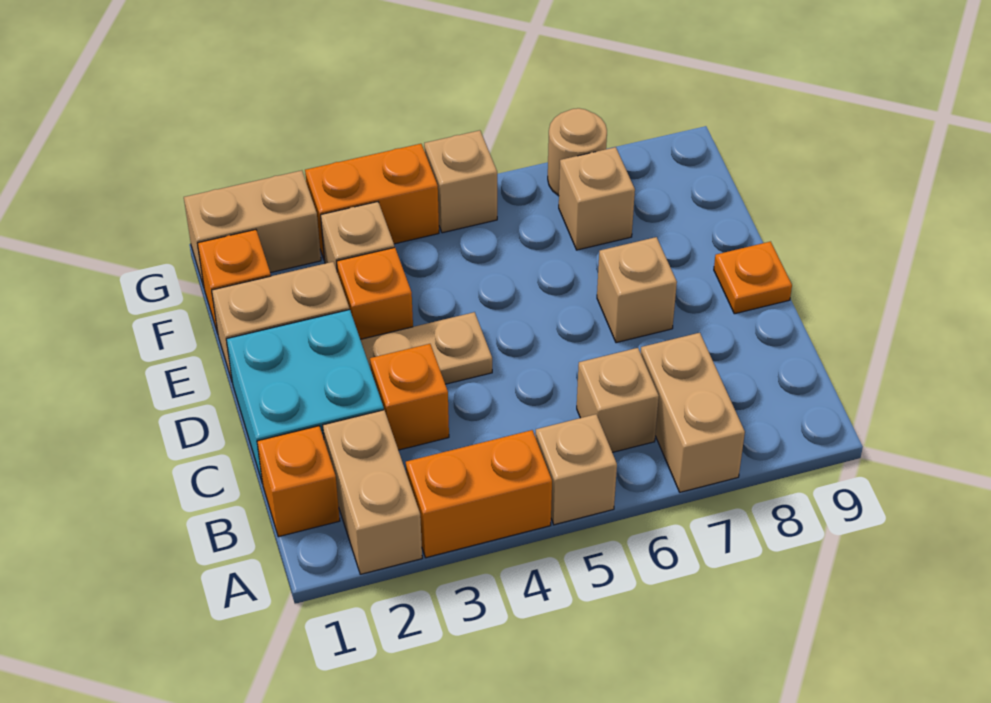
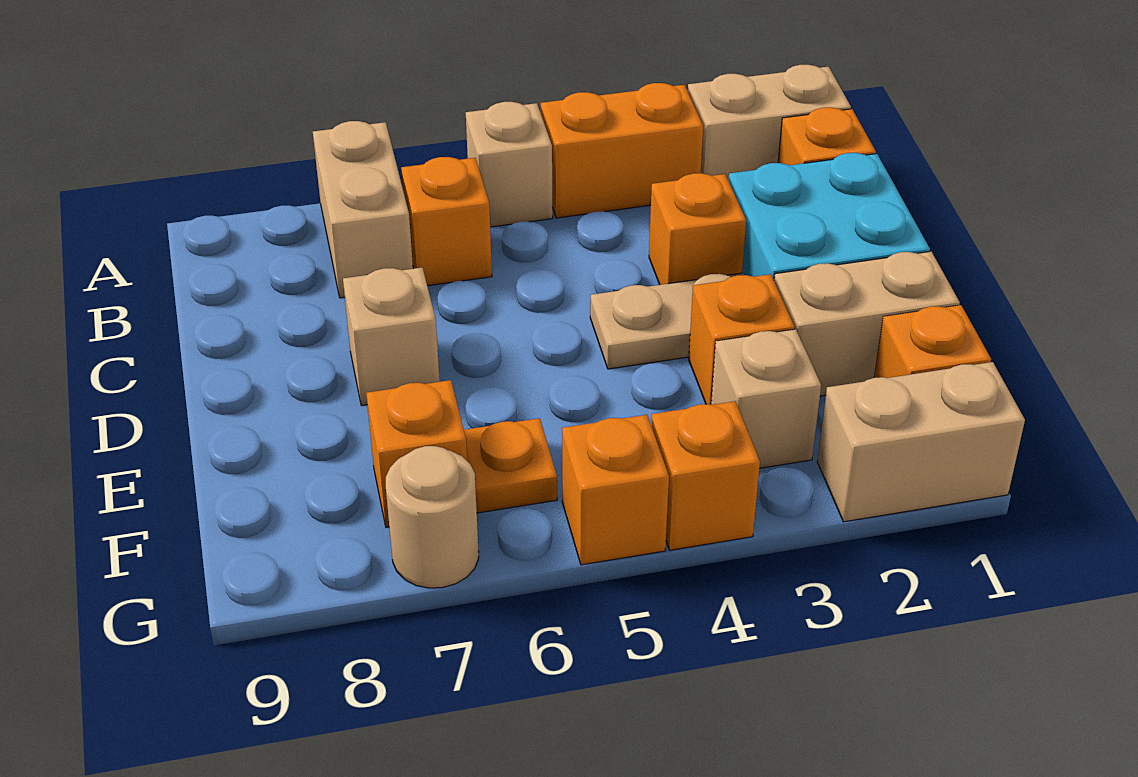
tan brick A2:B2 level 1 -> tan brick A1:A2 level 1
tan brick B6 level 1 -> orange brick B6 level 1
orange plate D9 level 1 -> orange plate F6 level 1
tan brick F7 level 1 -> orange brick F7 level 1
orange brick G3:G4 level 1 -> orange brick G4 level 1
tan brick G5 level 1 -> orange brick G5 level 1

